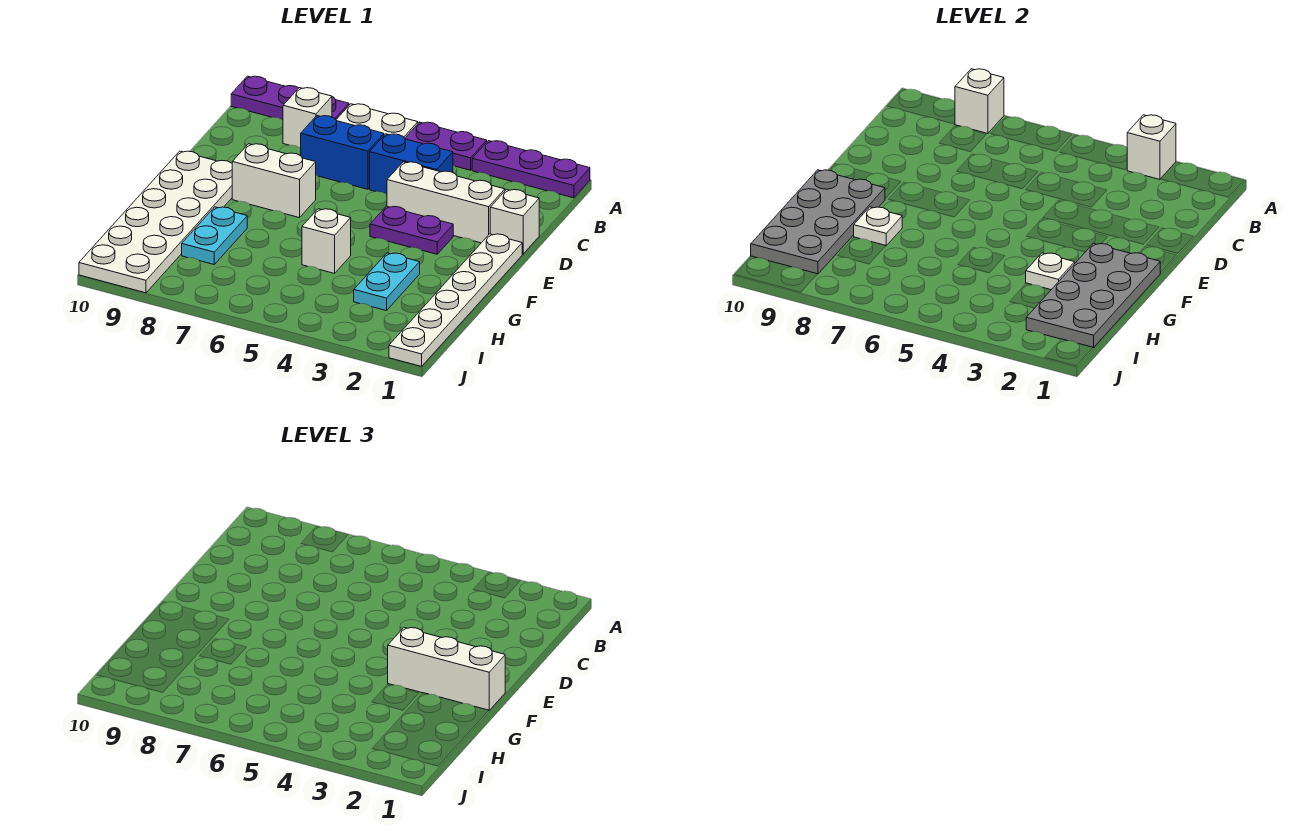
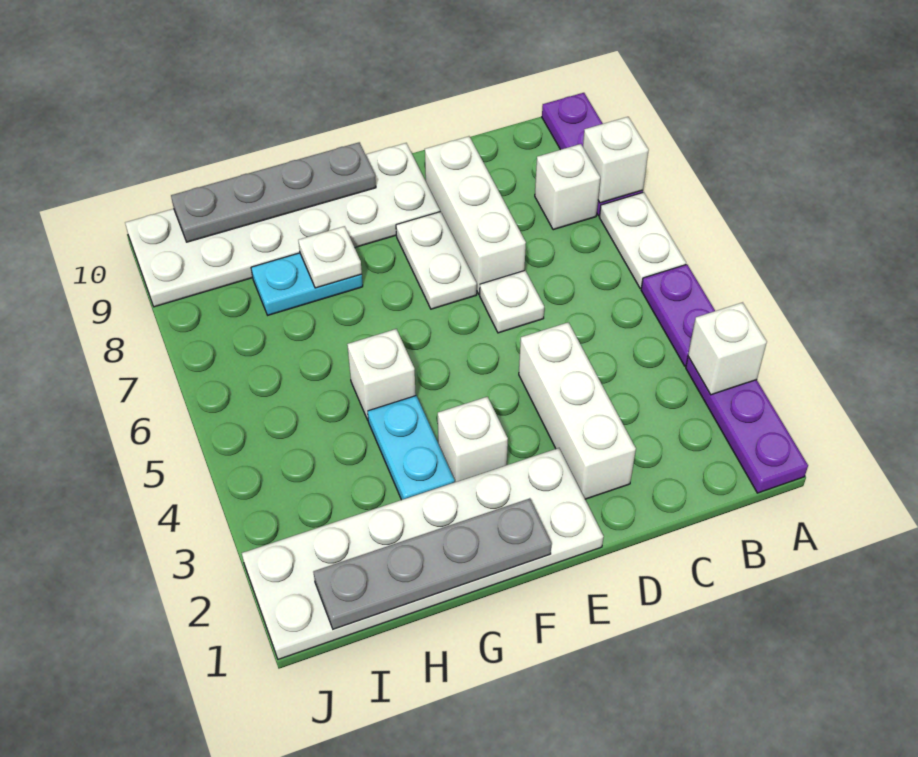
blue brick C4:C5 level 1 -> none
blue brick C6:C7 level 1 -> none
white brick D1 level 1 -> white brick F3 level 1
white plate E1:J1 level 1 -> white plate E1:J2 level 1
purple plate E3:E4 level 1 -> none
white brick E7:E8 level 1 -> white plate E7:E8 level 1
grey plate F1:I2 level 2 -> grey plate F1:I1 level 2
white brick F1:F3 level 3 -> white brick D7:D9 level 1
grey plate F9:I10 level 2 -> grey plate F10:I10 level 2
cyan plate G3:H3 level 1 -> cyan plate G3:G4 level 1
white plate G3 level 2 -> white plate D6 level 1

